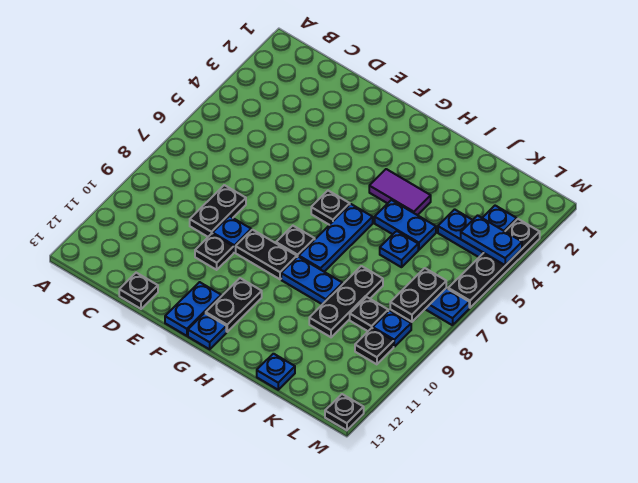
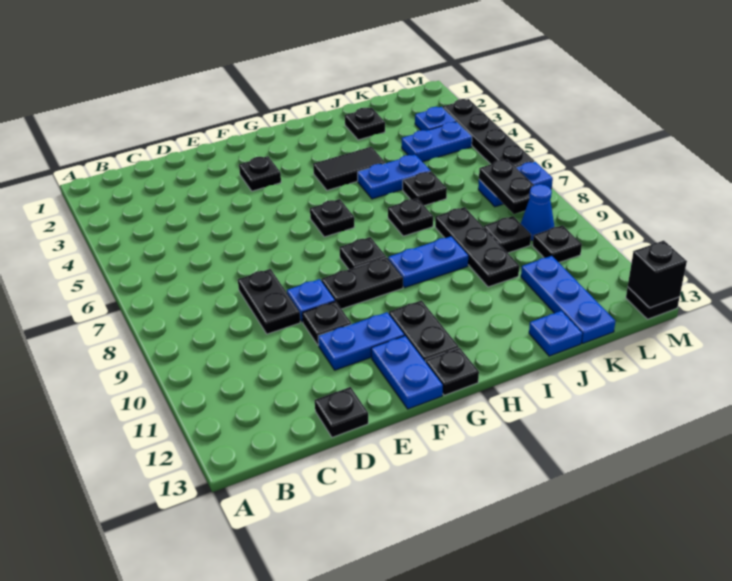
none -> black plate F3 level 1
blue plate G13 level 1 -> black plate G13 level 1
purple tile H4:I4 level 1 -> black tile H4:I4 level 1
blue plate H6:H8 level 1 -> blue plate K11:K13 level 1
none -> black plate I7 level 1
none -> black plate J2 level 1
blue plate J6 level 1 -> black plate J6 level 1
blue plate L4:M4 level 2 -> blue plate E11:F11 level 1
blue plate L9 level 1 -> blue cone L9 level 1
none -> black brick M13 level 2

